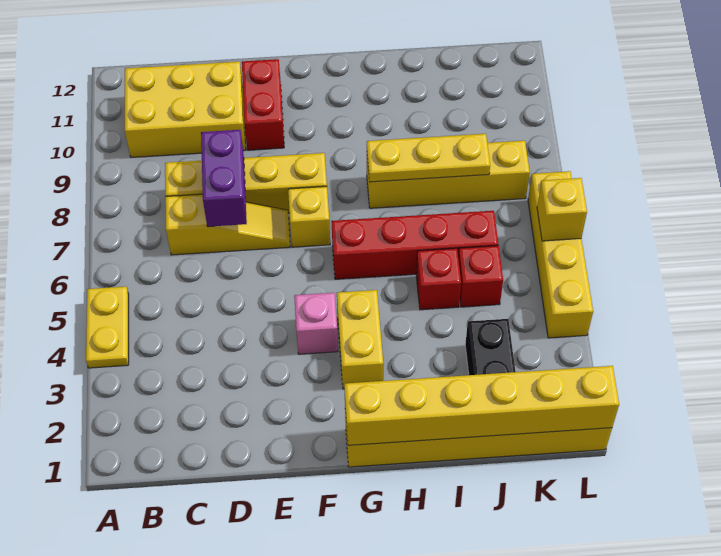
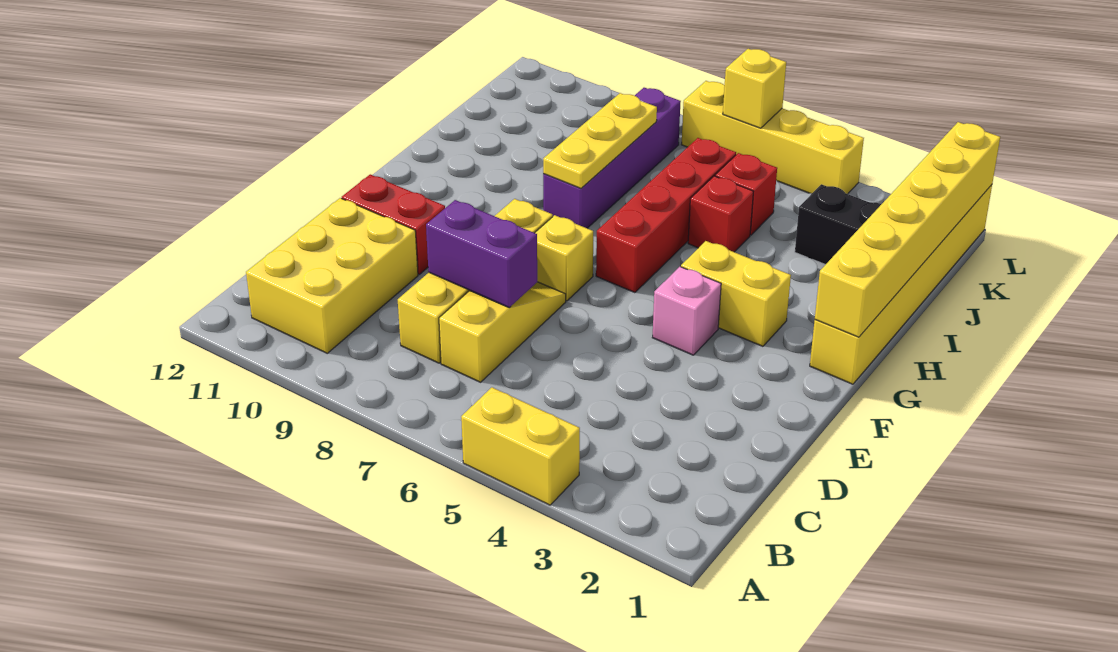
yellow plate A4:A5 level 1 -> yellow brick A4:A5 level 1
yellow brick H8:K8 level 1 -> purple brick H8:K8 level 1

